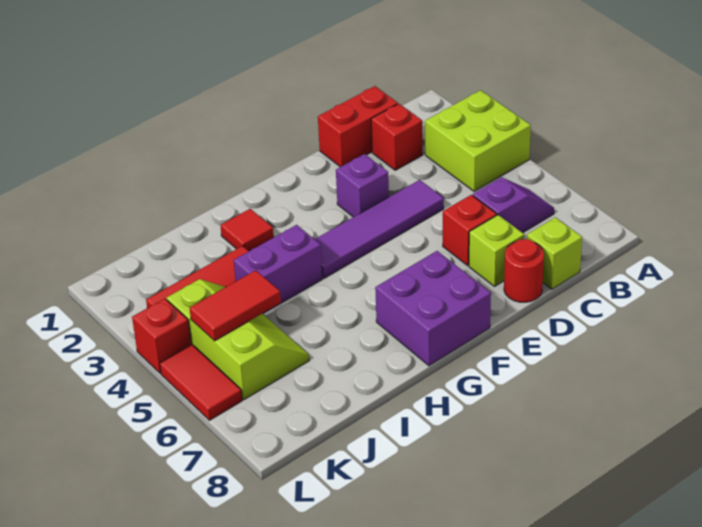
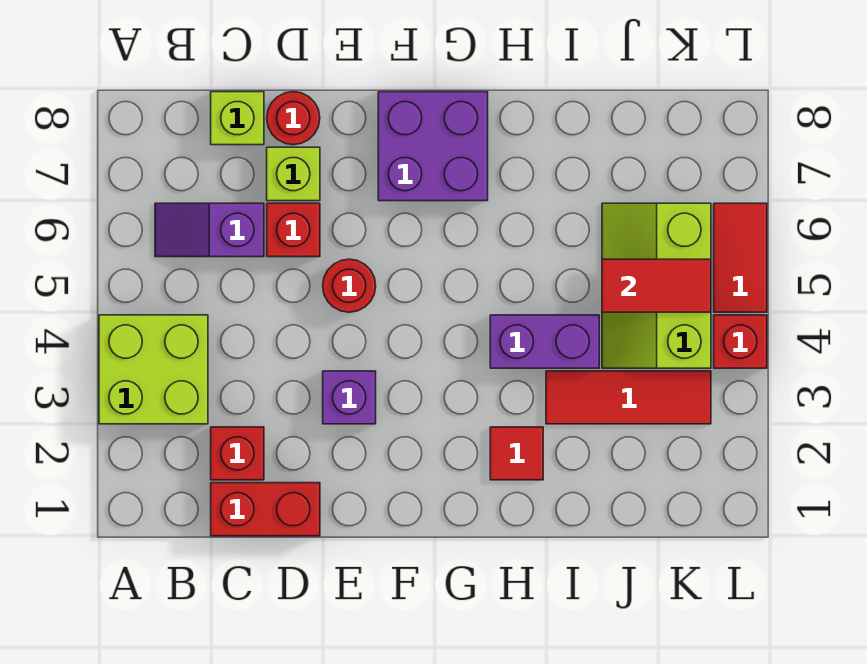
purple tile D4:G4 level 1 -> none
none -> red round brick E5 level 1

